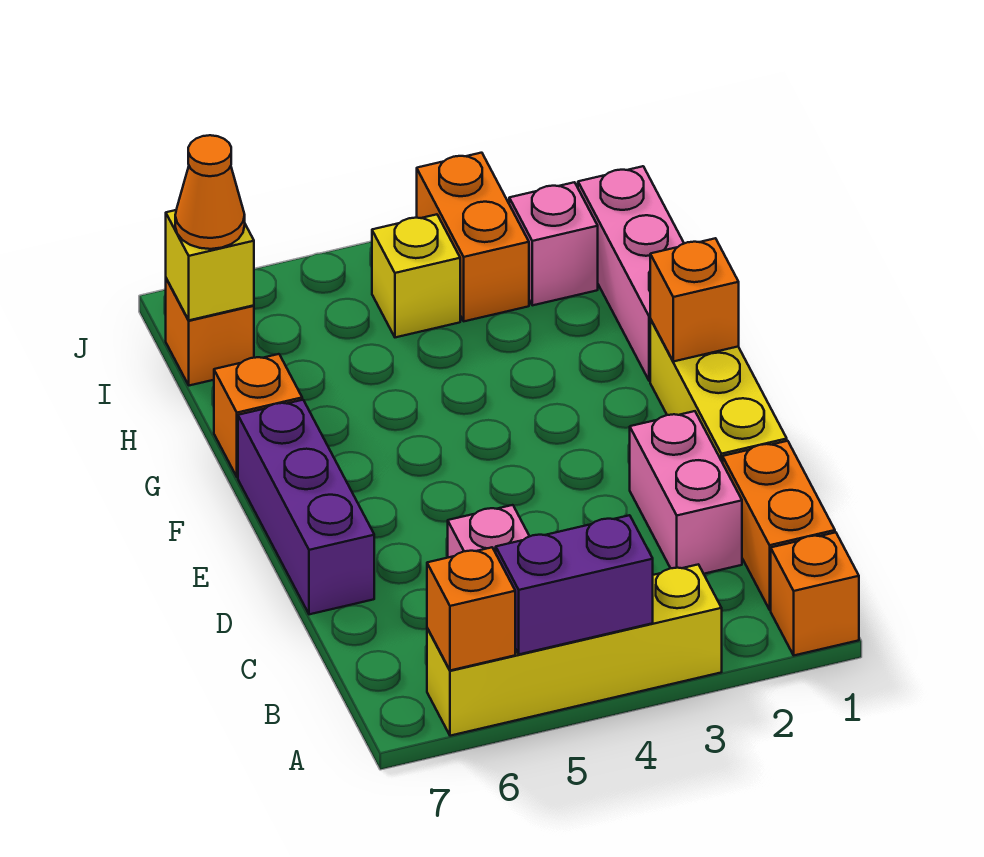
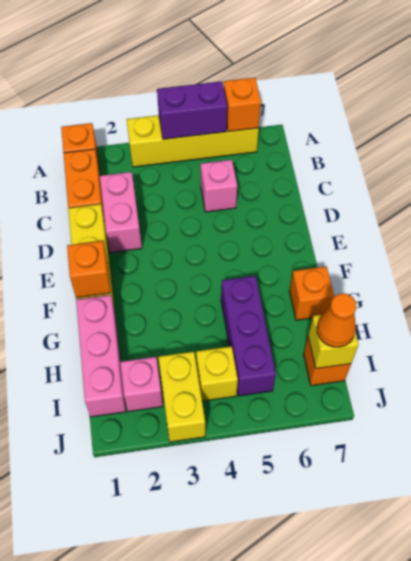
purple brick D7:F7 level 1 -> purple brick G5:I5 level 1
orange brick I3:J3 level 1 -> yellow brick I3:J3 level 1

